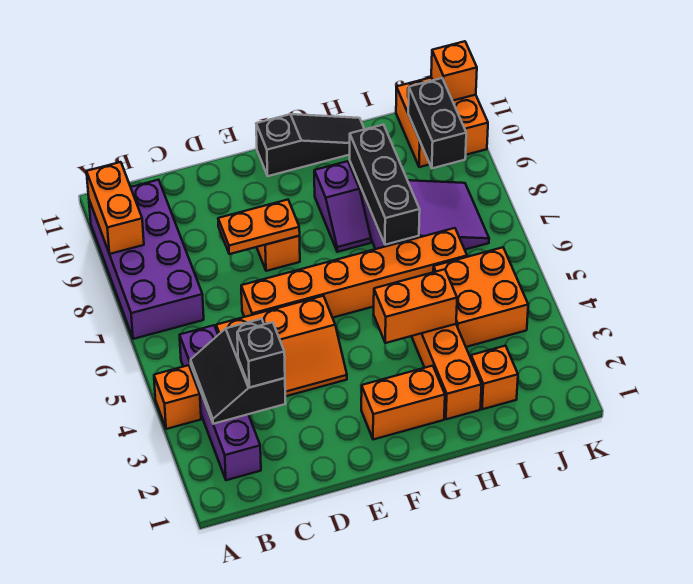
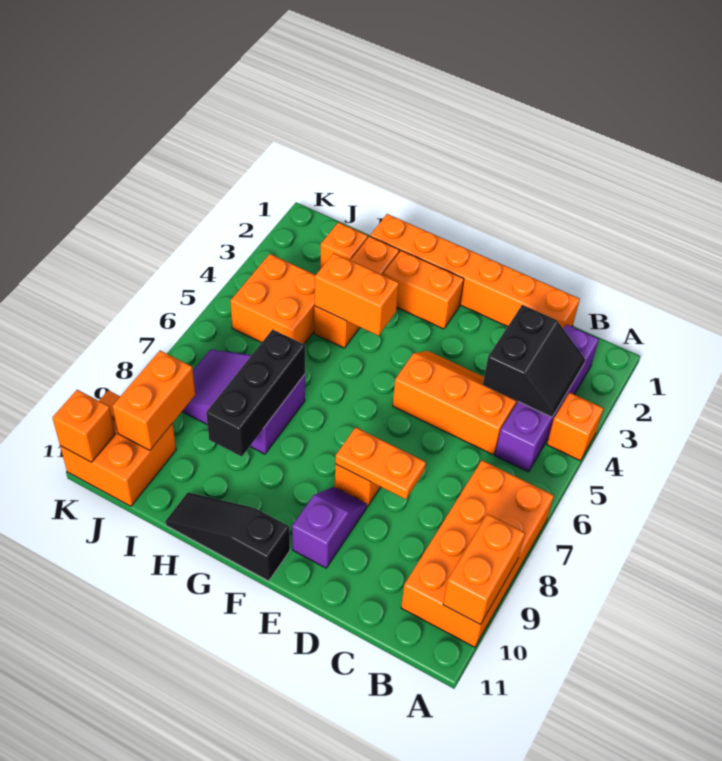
purple brick A7:B10 level 1 -> orange brick A7:B10 level 1
black brick C3 level 3 -> none
orange brick D6:I6 level 1 -> orange brick C1:H1 level 1
purple slope G8:G9 level 1 top 9 -> purple slope E9:E10 level 1 top 10
black brick J9:J10 level 2 -> orange brick J9:J10 level 2

